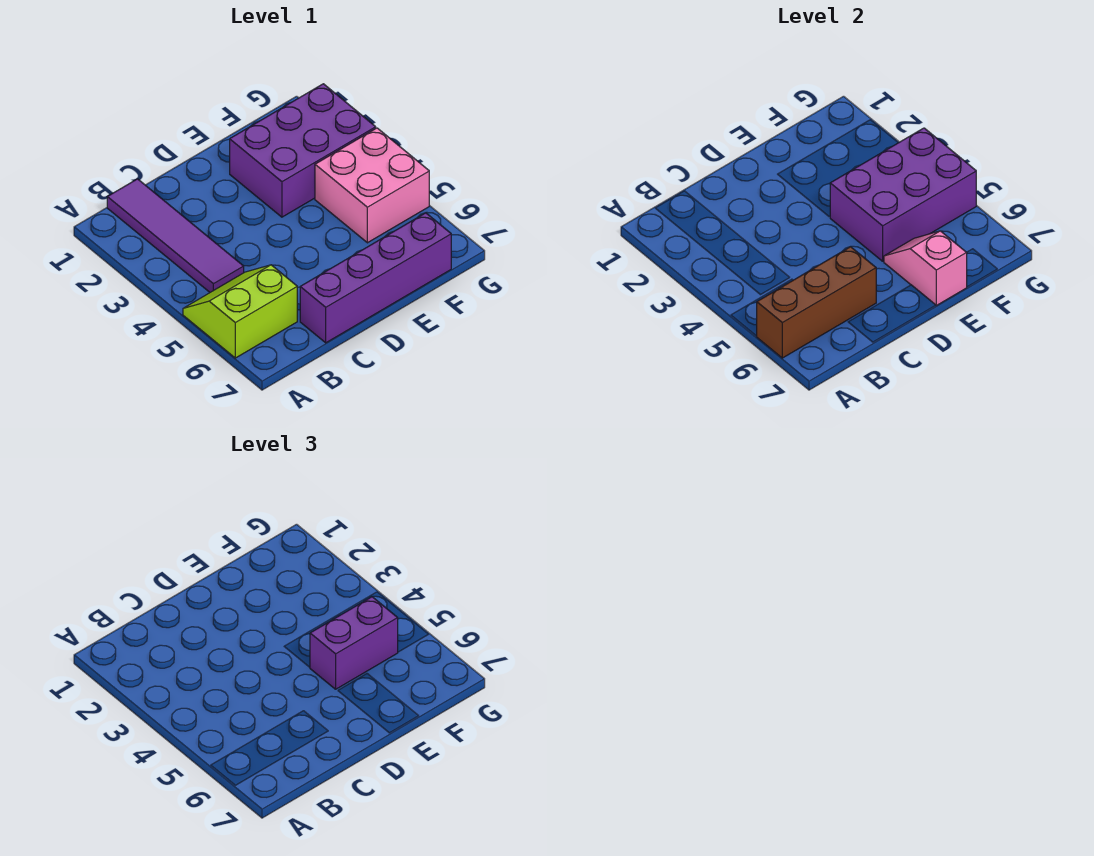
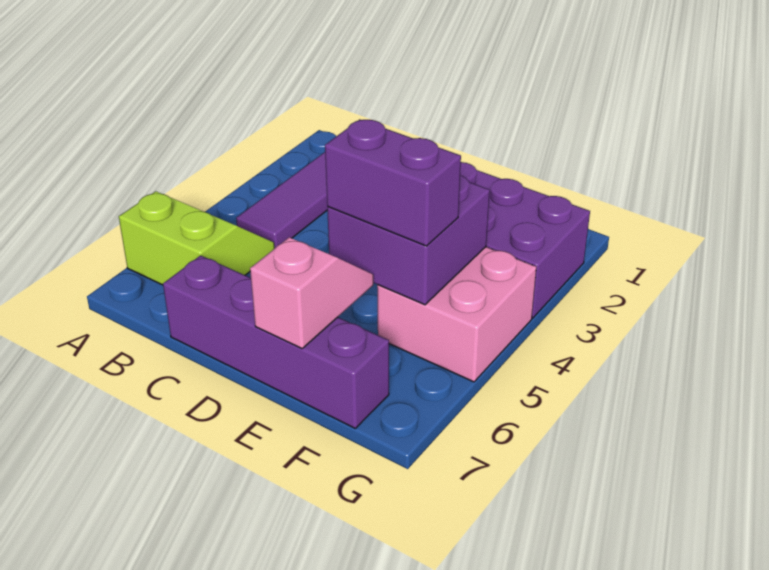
brown brick A6:C6 level 2 -> none
purple brick E4:G5 level 2 -> purple brick E4:F5 level 2

